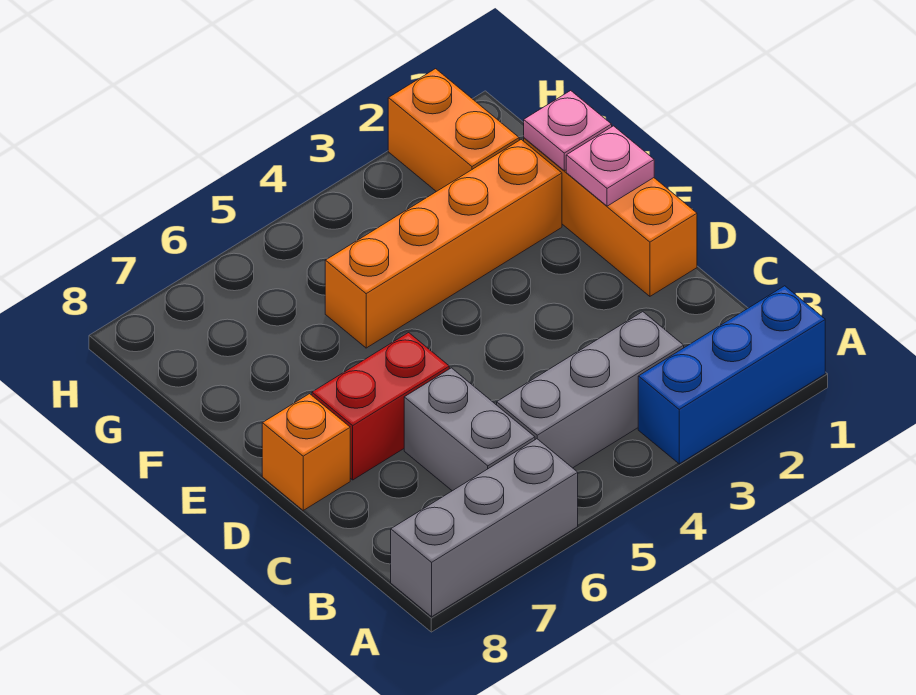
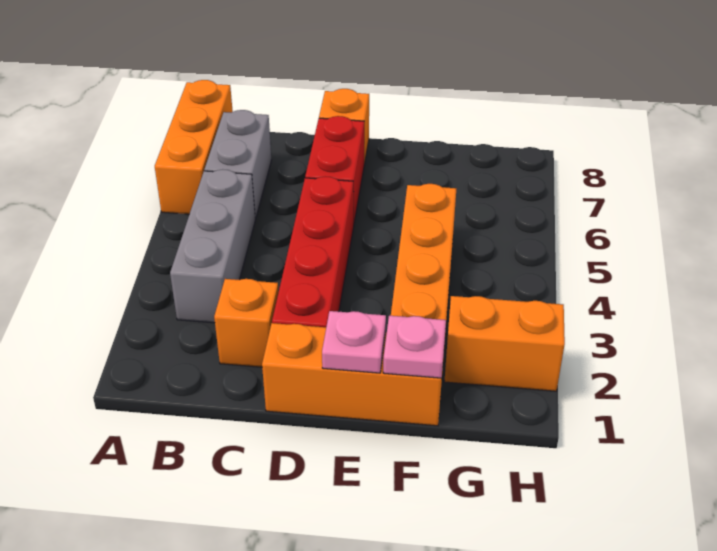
blue brick A1:A3 level 1 -> none
grey brick A6:A8 level 1 -> orange brick A6:A8 level 1
grey brick B6:C6 level 1 -> grey brick B6:B7 level 1
none -> orange brick C2 level 1
none -> red brick D2:D5 level 1

